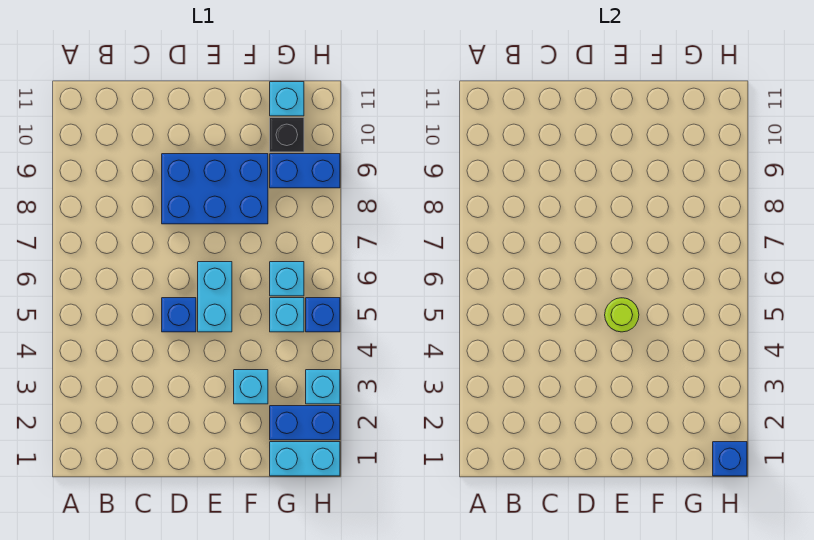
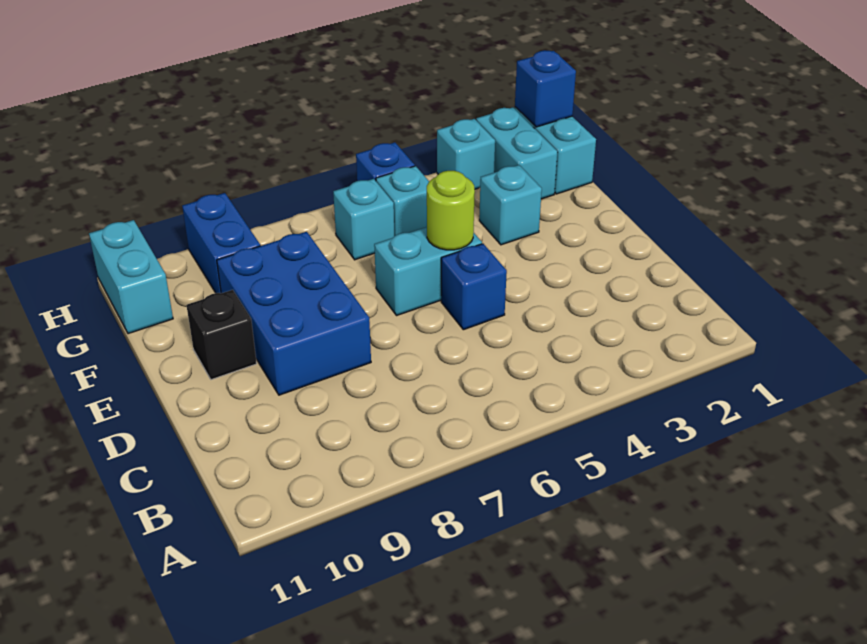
blue brick G2:H2 level 1 -> cyan brick G2:H2 level 1
black brick G10 level 1 -> black brick E10 level 1
cyan brick G11 level 1 -> cyan brick G11:H11 level 1

